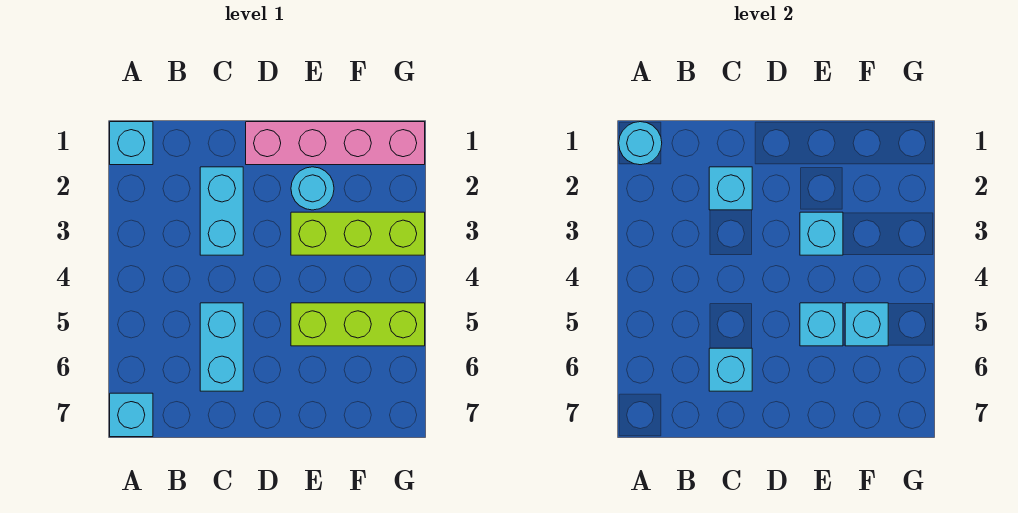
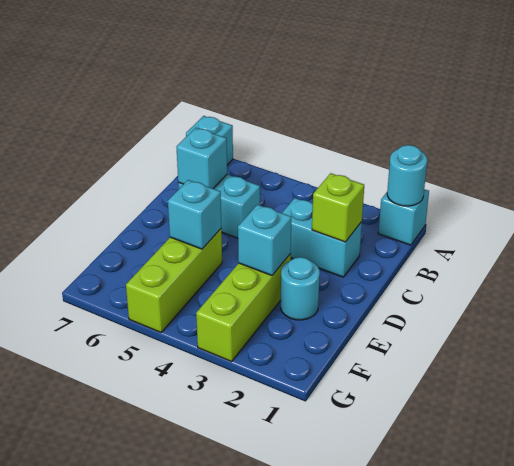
cyan brick C2 level 2 -> lime brick C2 level 2
pink brick D1:G1 level 1 -> none
cyan brick F5 level 2 -> none

